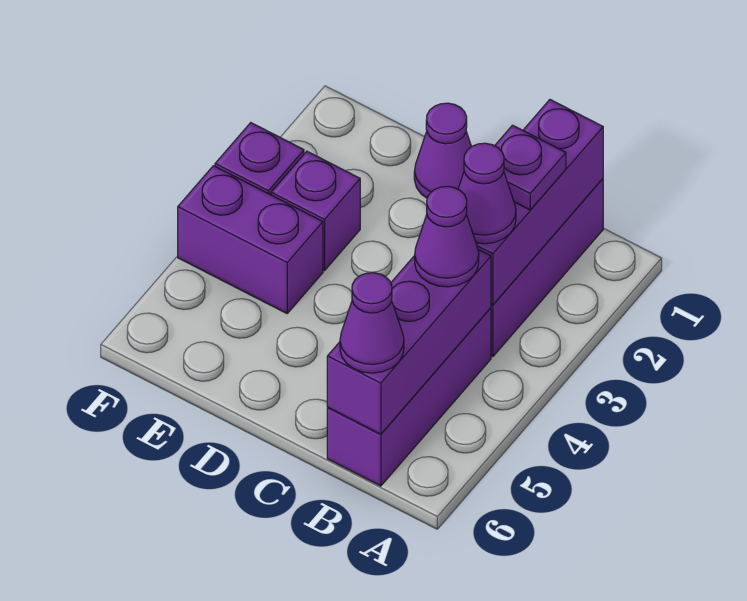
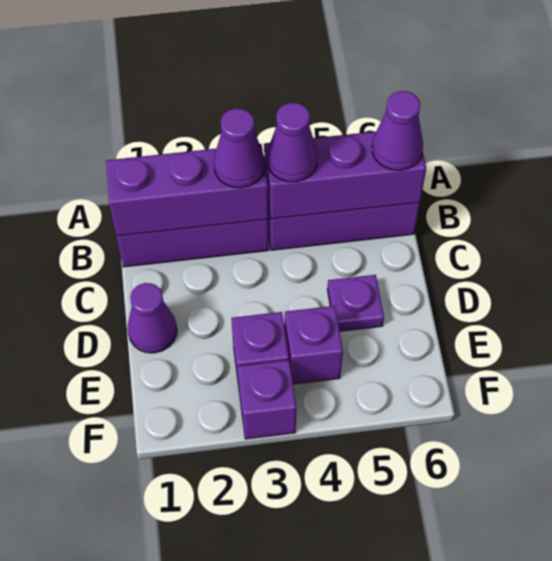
purple plate B2 level 3 -> purple plate D5 level 1
purple brick E4:F4 level 1 -> purple brick E4 level 1

